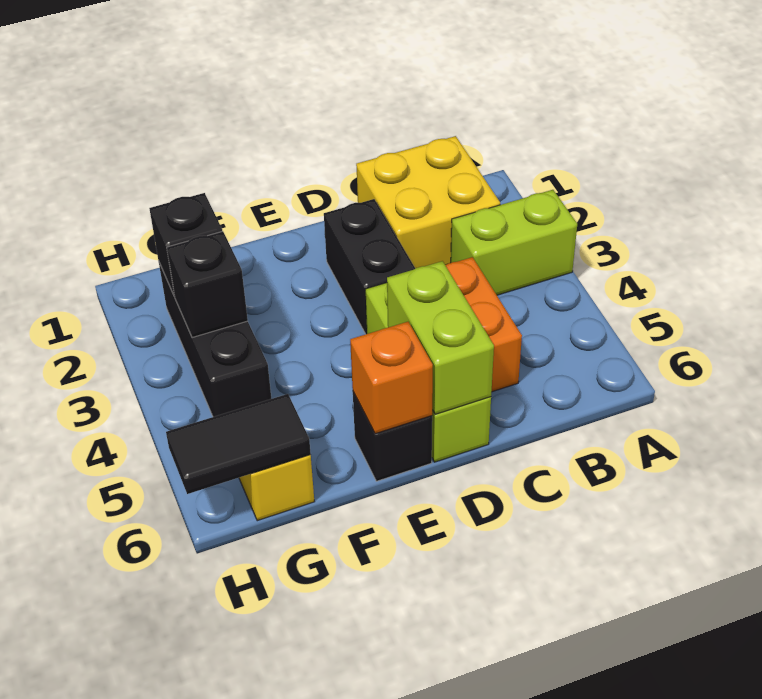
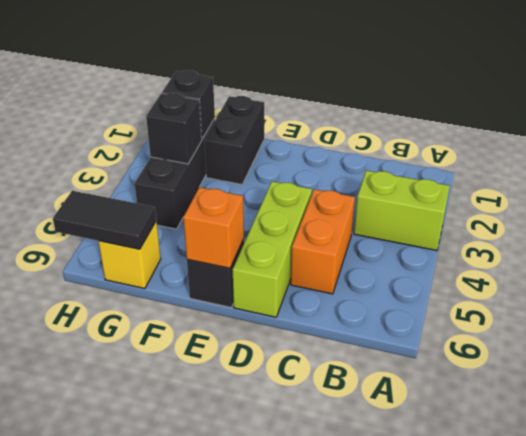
yellow brick B1:C2 level 1 -> none
black brick D2:D3 level 1 -> black brick F1:F2 level 1
lime brick D5:D6 level 2 -> none

